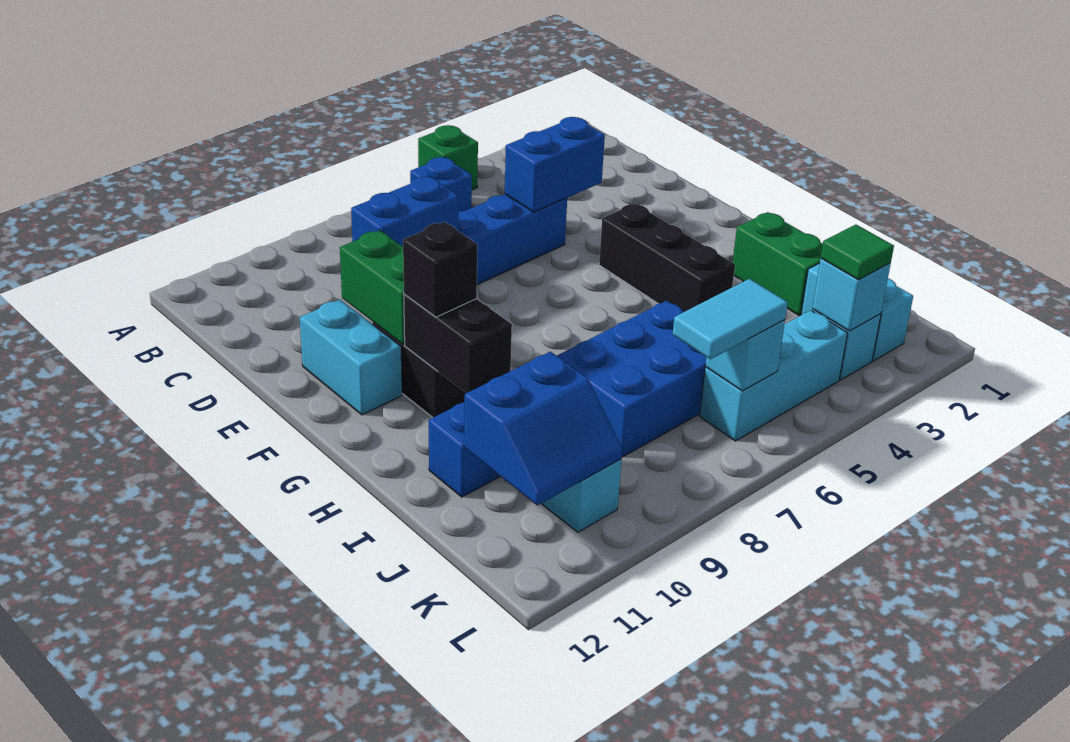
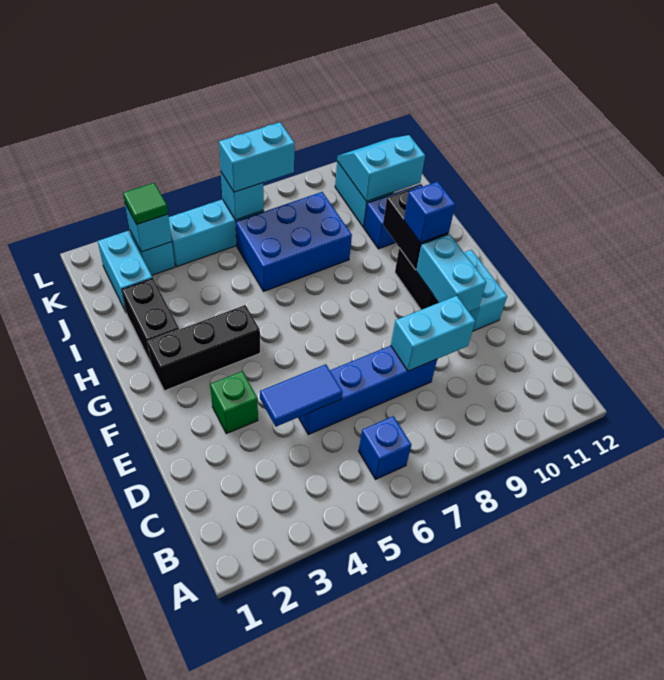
green brick A5 level 1 -> green brick E3 level 1
blue brick D4:D5 level 2 -> blue tile D4:D5 level 2
blue brick D8:D9 level 2 -> cyan brick D8:D9 level 2
green brick E10:F10 level 2 -> cyan brick E10:F10 level 2
black brick F4:H4 level 1 -> black brick G2:G4 level 1
black brick G10 level 3 -> blue brick G10 level 3
green brick H2:I2 level 1 -> black brick H2:I2 level 1
blue slope J10:K11 level 2 top J -> cyan slope J10:K11 level 2 top J
cyan tile K6:K7 level 3 -> cyan brick K6:K7 level 3

